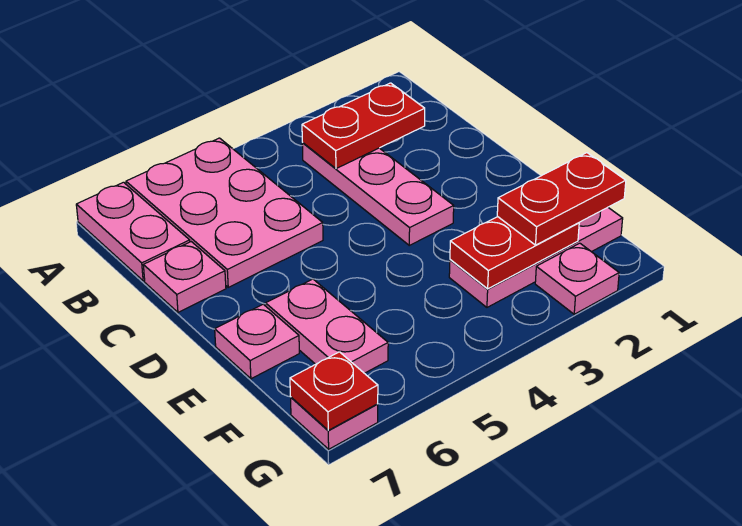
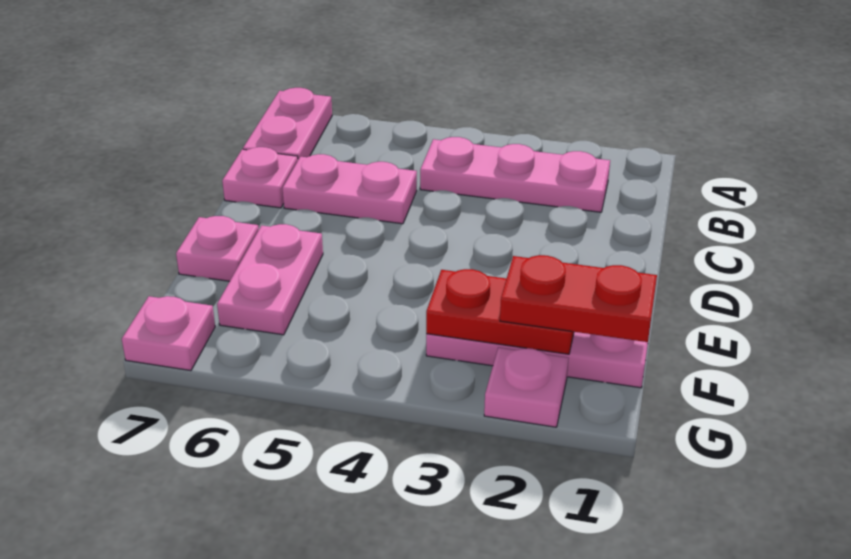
pink plate A5:C6 level 1 -> pink plate C5:C6 level 1
red plate B2:B3 level 2 -> none
pink plate B3:D3 level 1 -> pink plate B2:B4 level 1
red plate G7 level 2 -> none

